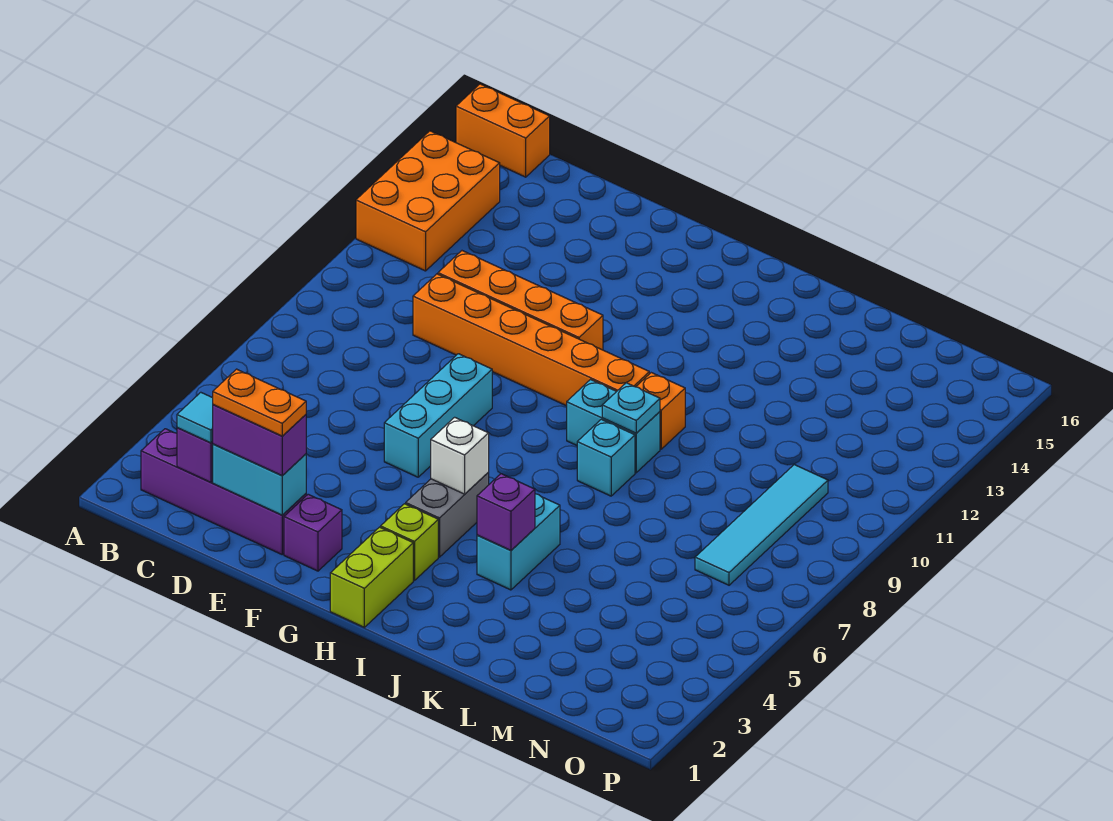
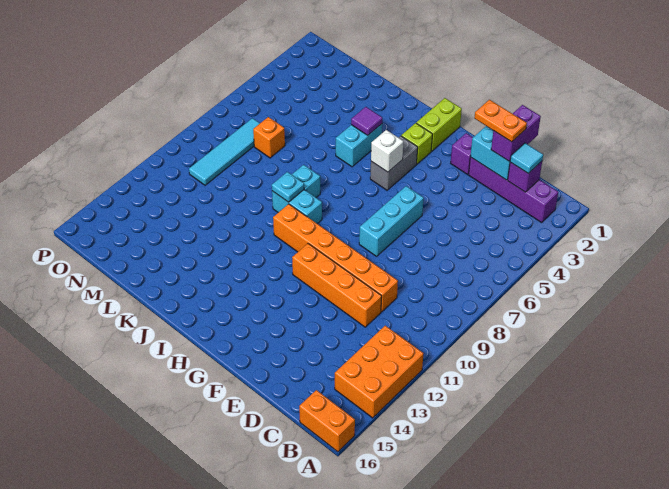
purple brick D2:E2 level 3 -> purple brick D1:D2 level 3
purple brick J4 level 2 -> purple tile J4 level 2
orange brick J10 level 1 -> orange brick M7 level 1

